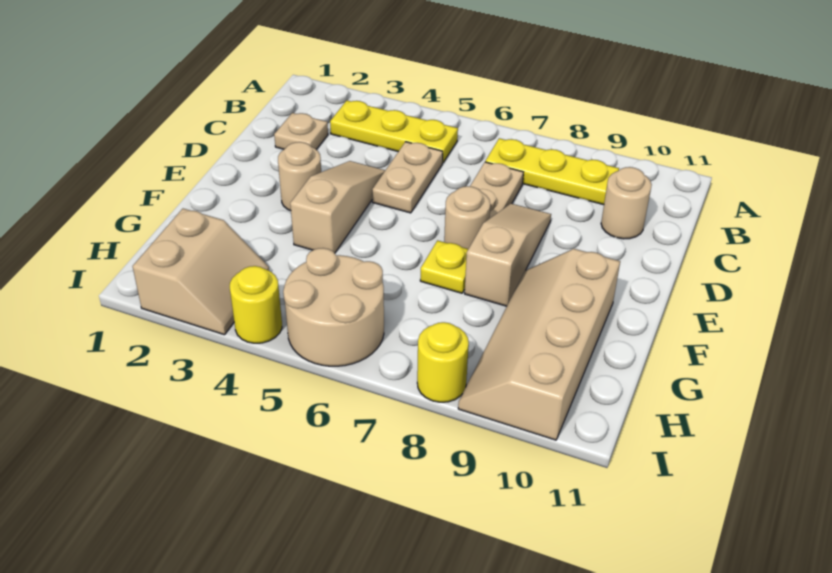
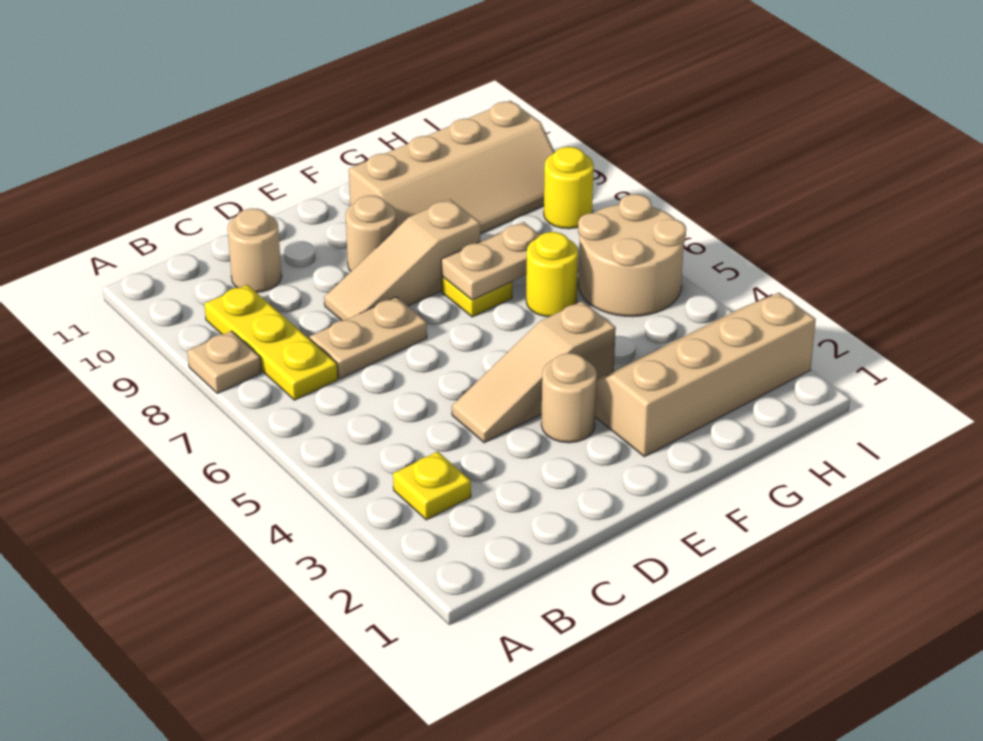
yellow plate B3:B5 level 1 -> yellow plate B3 level 1
tan plate C2 level 1 -> tan plate A8 level 1
tan plate C5:D5 level 1 -> tan plate F7:G7 level 2
tan round brick E7 level 1 -> tan round brick E9 level 1
tan slope H2:I3 level 1 top 2 -> tan slope F2:I3 level 1 top 2
yellow round brick I4 level 1 -> yellow round brick G6 level 1

